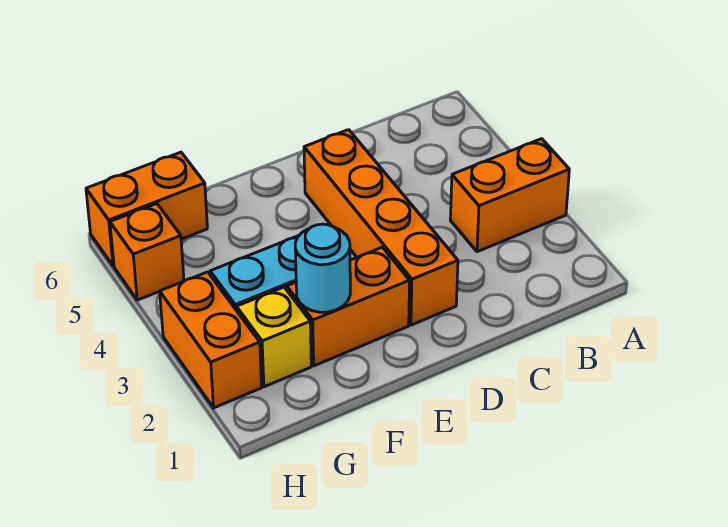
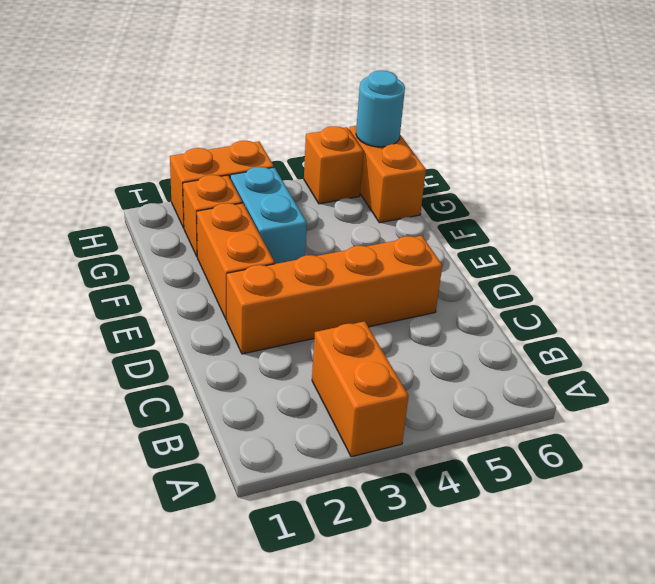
cyan round brick F2 level 2 -> cyan round brick H6 level 2
yellow brick G2 level 1 -> orange brick G2 level 1

